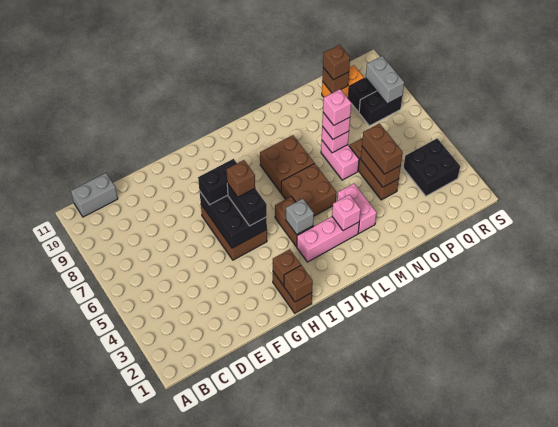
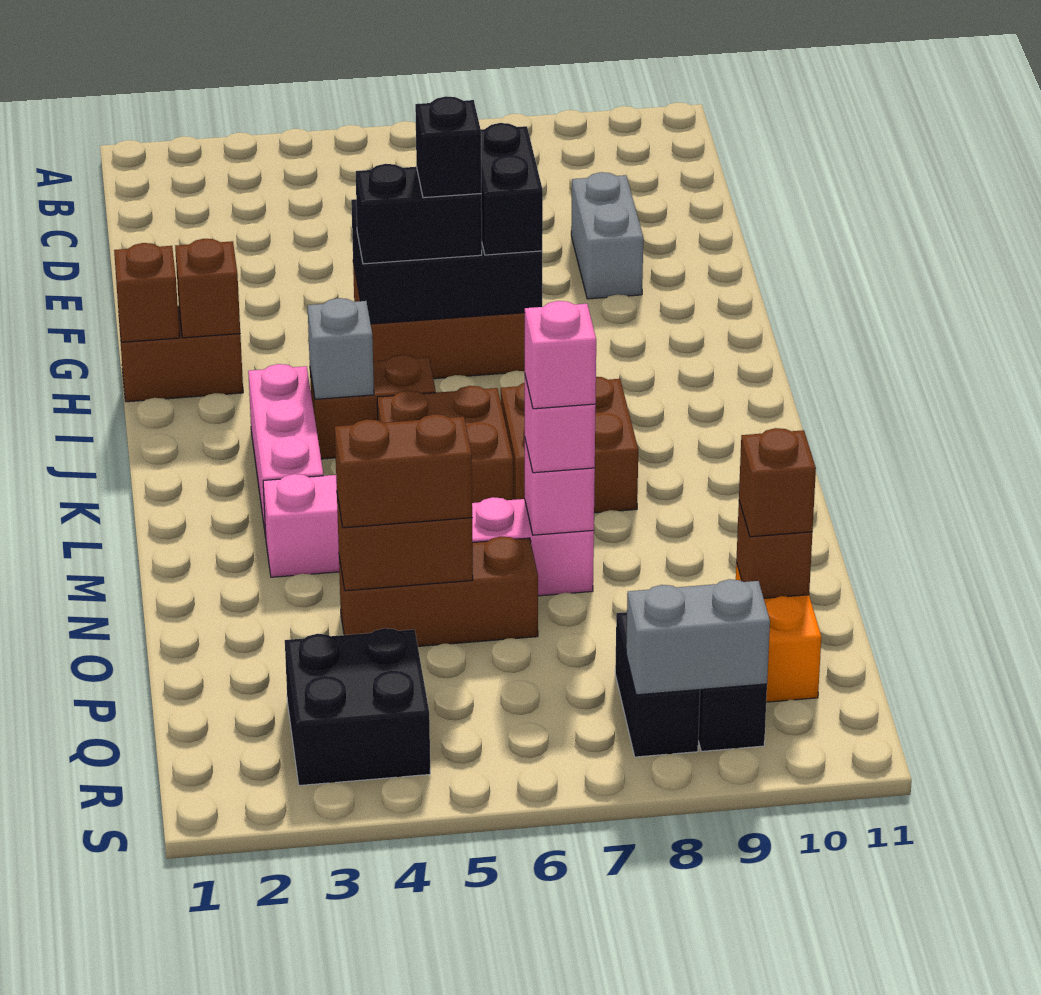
grey brick B11:C11 level 1 -> grey brick E9:F9 level 1
brown brick H6 level 4 -> black brick H6 level 4
pink brick L3 level 2 -> none

